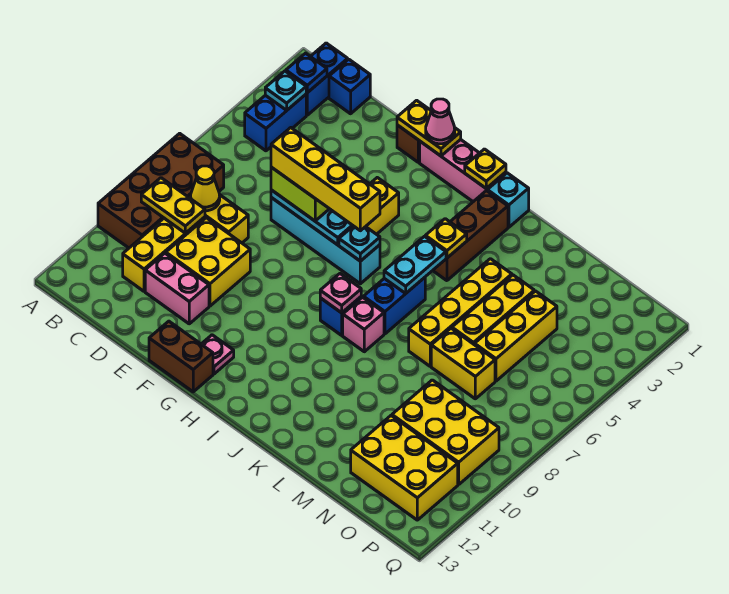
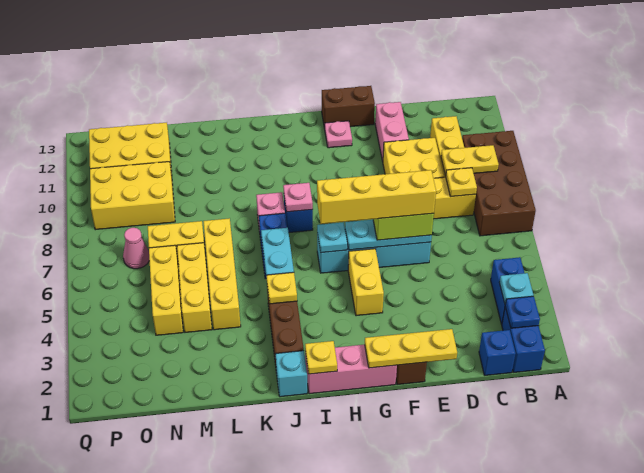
yellow cone C8 level 2 -> yellow plate C8 level 2
pink brick D11:E11 level 1 -> pink brick E11:E12 level 1
yellow plate F1:G1 level 2 -> yellow plate E1:G1 level 2
pink cone G1 level 3 -> pink cone O7 level 1

